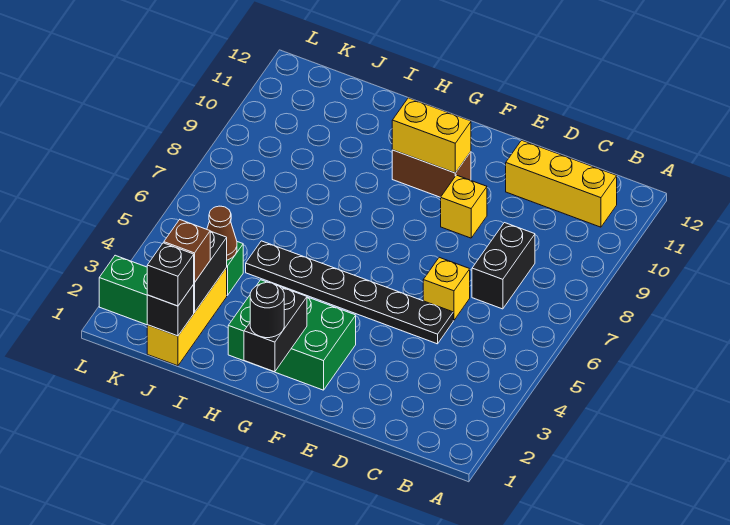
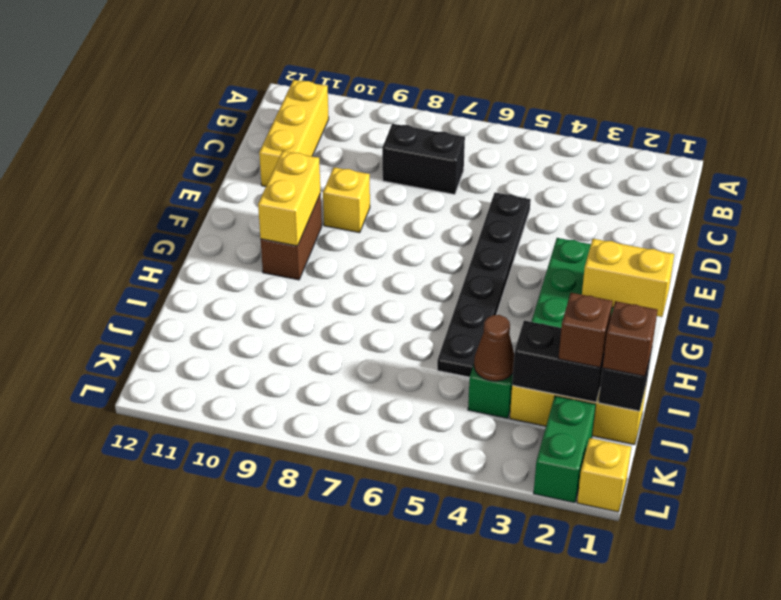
yellow brick D6 level 1 -> yellow brick L1 level 1
black brick G1:G2 level 2 -> yellow brick G1:G2 level 2
black round brick G1 level 3 -> none
black brick J1 level 3 -> brown brick J1 level 3

